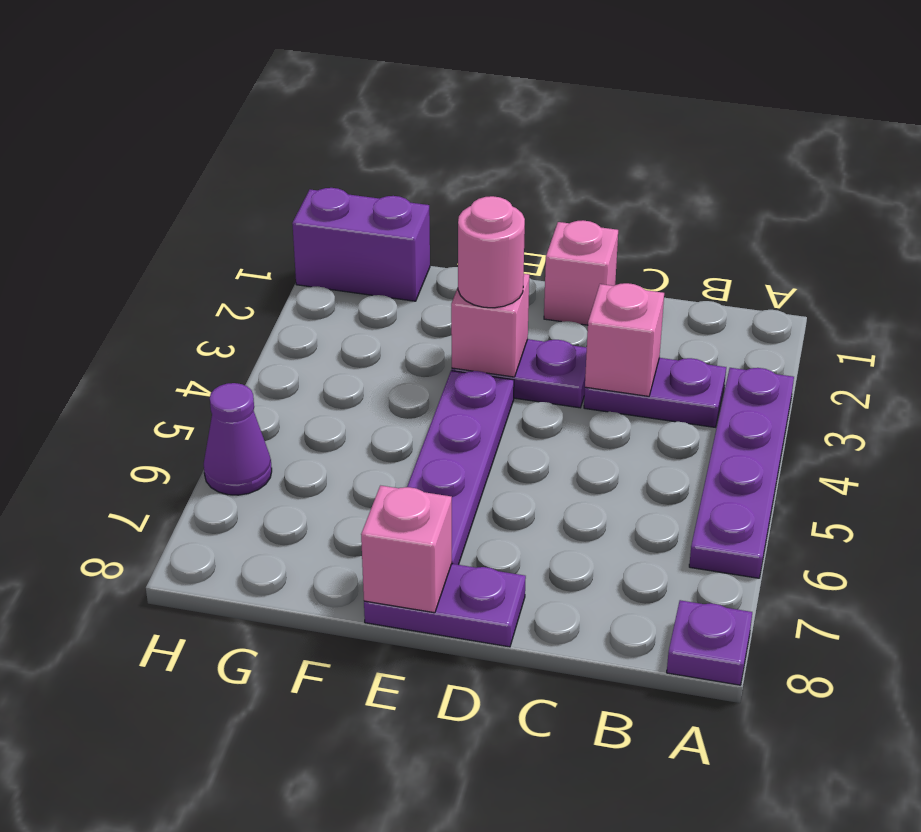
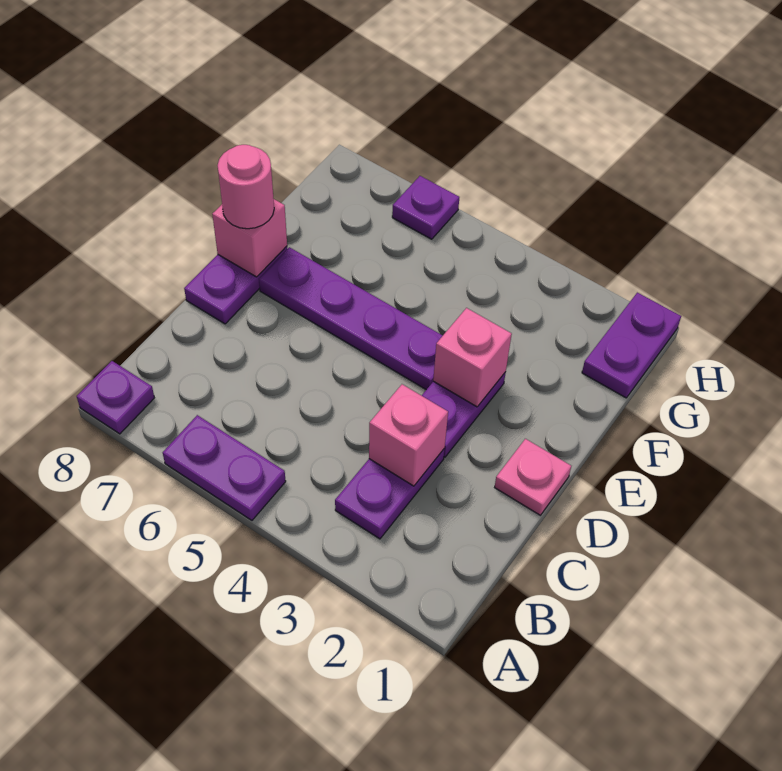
purple plate A3:A6 level 1 -> purple plate A5:A6 level 1
pink brick D1 level 1 -> pink plate D1 level 1
pink round brick E3 level 3 -> pink round brick E8 level 3
purple brick G1:H1 level 1 -> purple plate G1:H1 level 1
purple cone H6 level 1 -> purple plate H6 level 1

